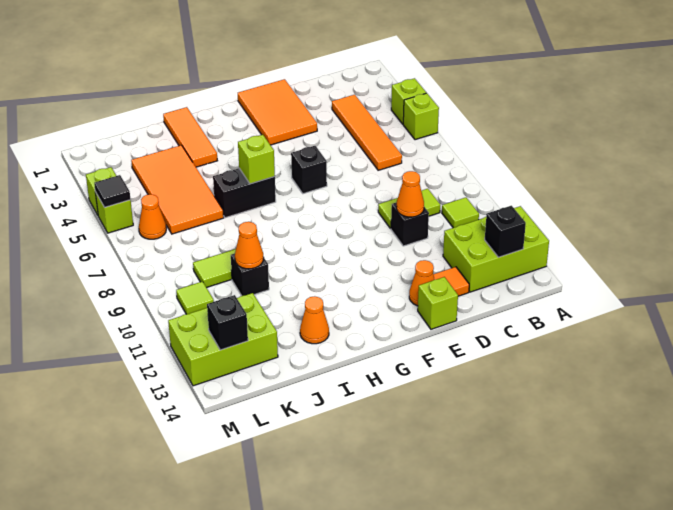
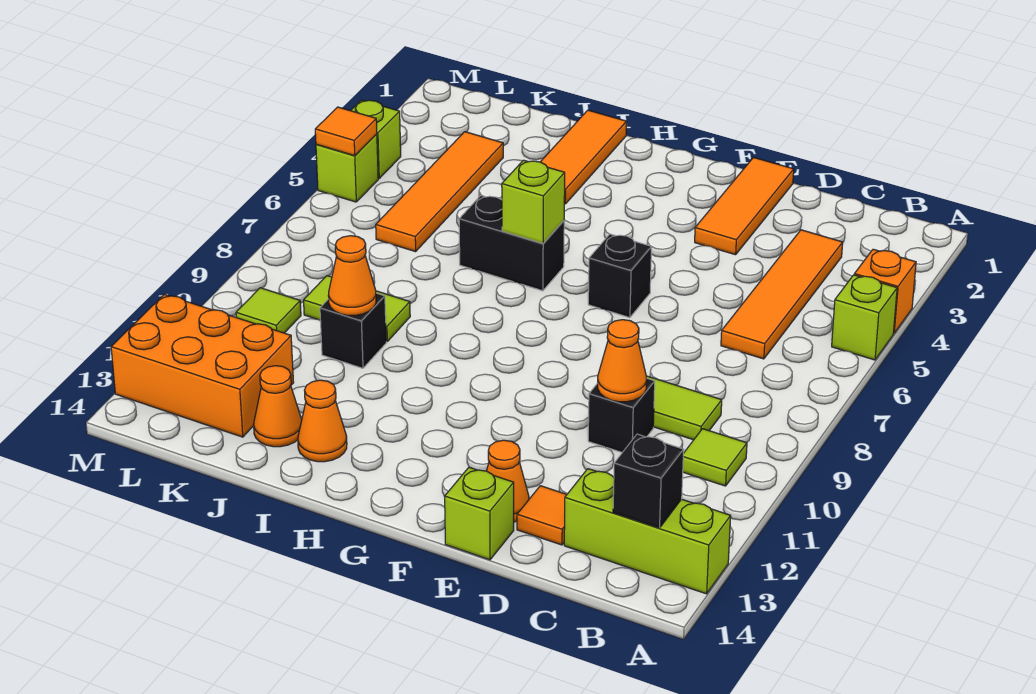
lime brick A4 level 1 -> orange brick A4 level 1
lime brick A12:C13 level 1 -> lime brick A13:C13 level 1
orange tile E1:F3 level 1 -> orange tile E1:E3 level 1
orange tile J3:K6 level 1 -> orange tile K3:K6 level 1
lime brick K12:M13 level 1 -> orange brick K12:M13 level 1
orange cone L6 level 1 -> orange cone J13 level 1
black brick L13 level 2 -> none
black tile M5 level 2 -> orange tile M5 level 2

